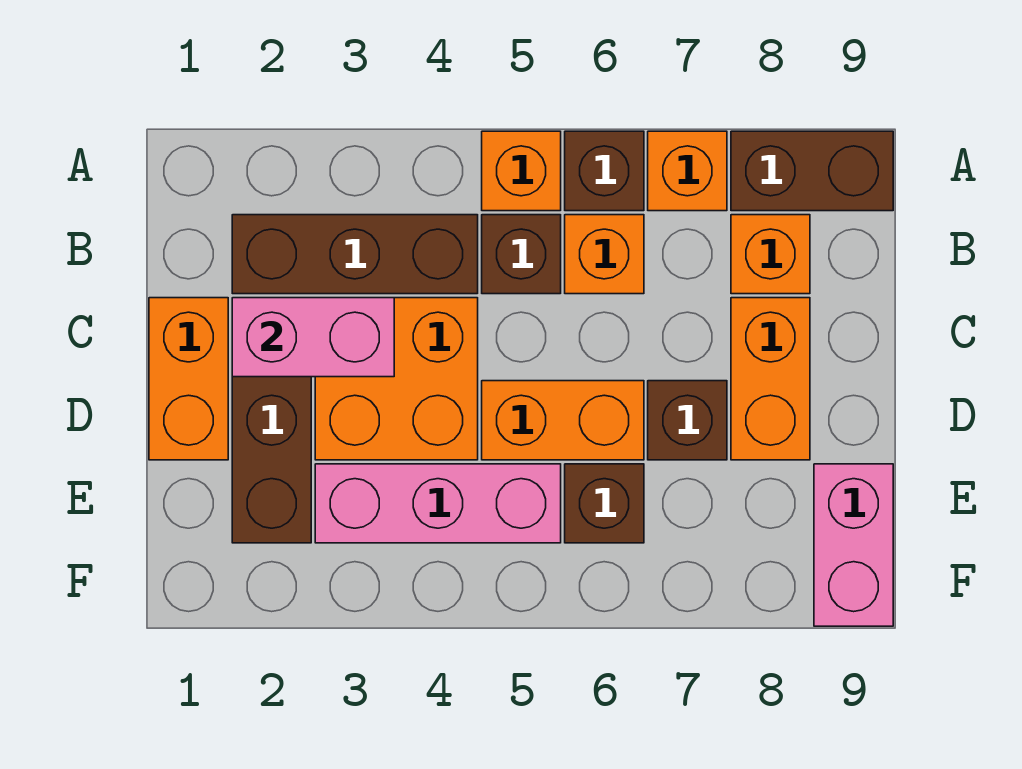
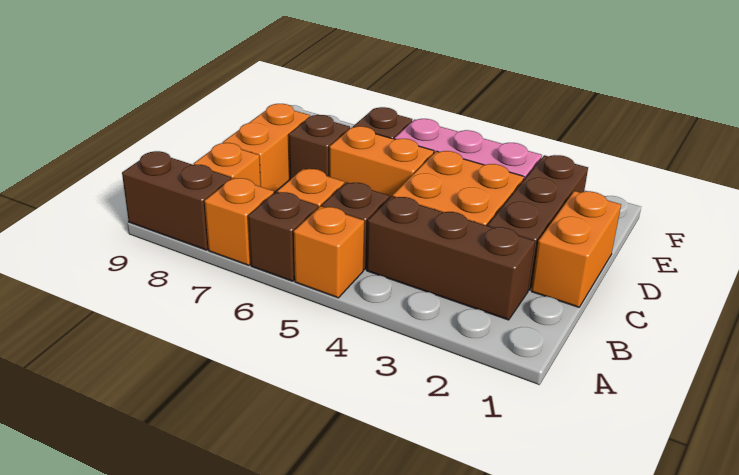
pink brick C2:C3 level 2 -> none
pink brick E9:F9 level 1 -> none

